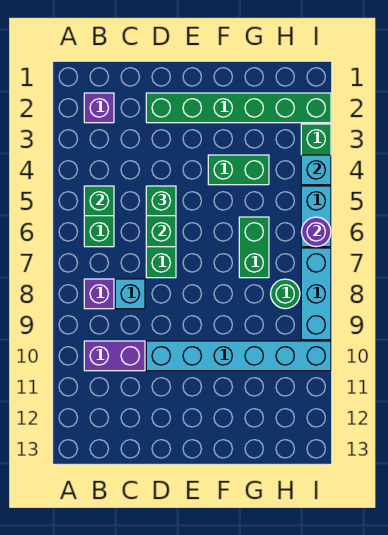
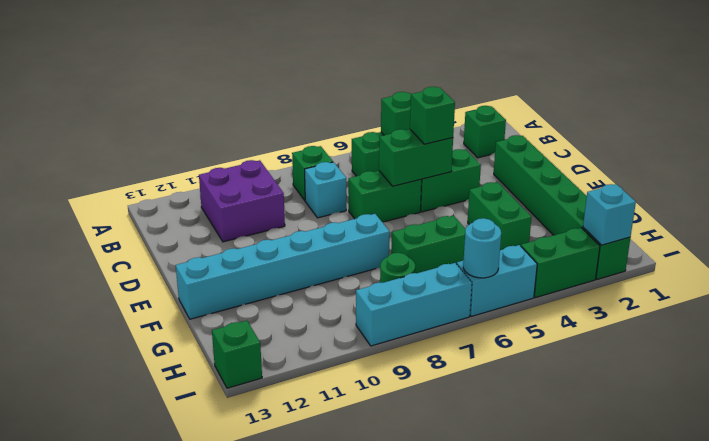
purple brick B2 level 1 -> green brick B2 level 1
purple brick B8 level 1 -> green brick B8 level 1
purple brick B10:C10 level 1 -> purple brick B10:C11 level 1
none -> green brick D4:D5 level 1
cyan brick D10:I10 level 1 -> cyan brick F8:F13 level 1
cyan brick I4 level 2 -> cyan brick I2 level 2
purple round brick I6 level 2 -> cyan round brick I6 level 2
none -> green brick I13 level 1

